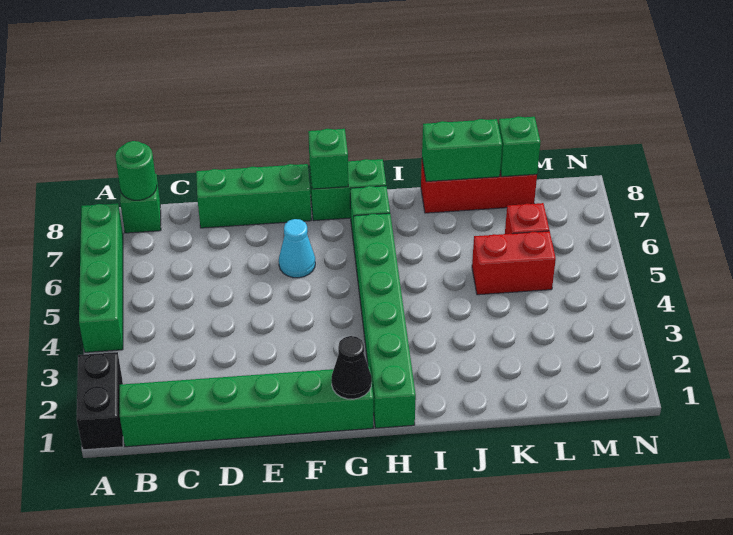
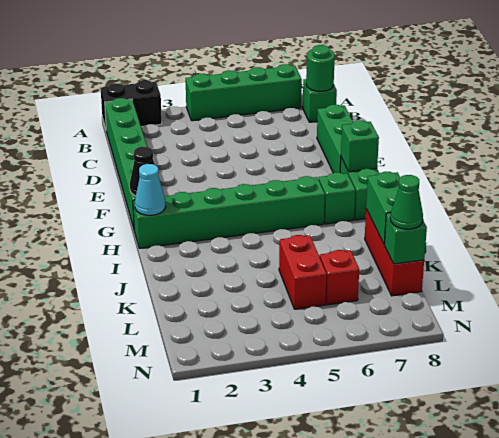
cyan cone F6 level 1 -> cyan cone H1 level 2
none -> green cone L8 level 3

